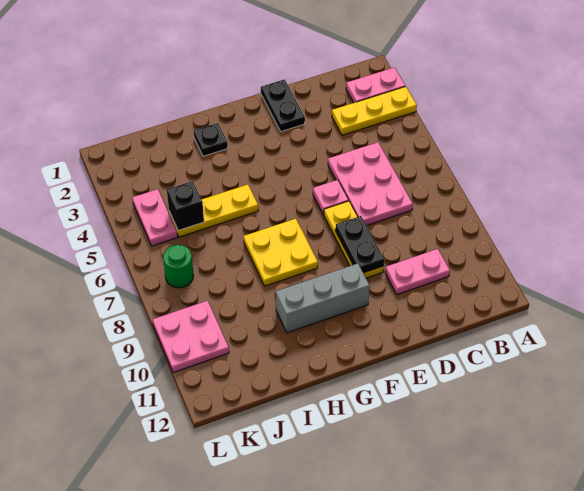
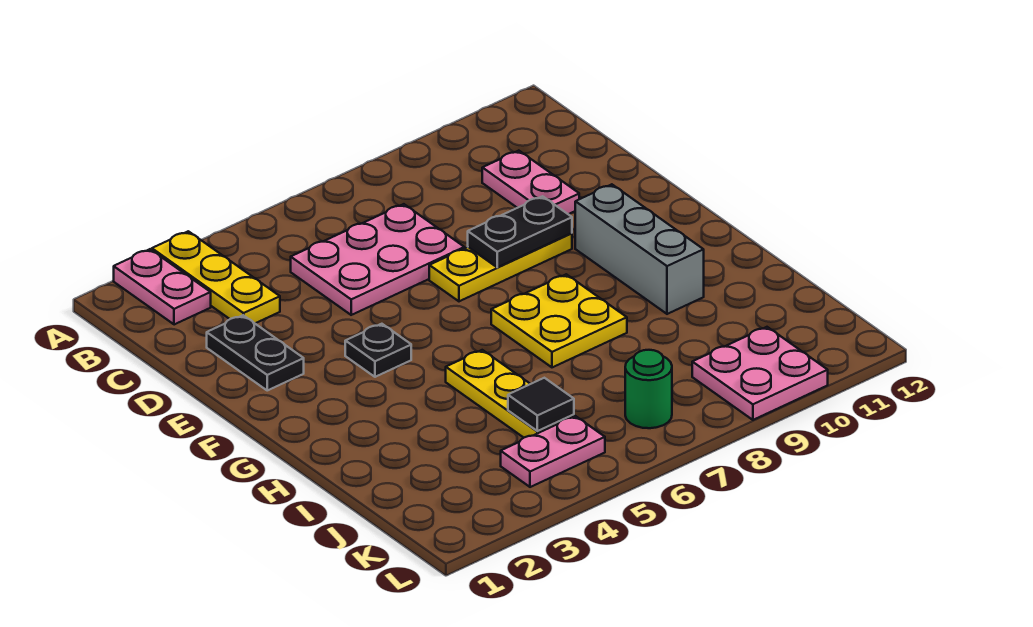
black plate E1:E2 level 1 -> black plate D2:E2 level 1
pink plate E6 level 1 -> none
black plate H2 level 1 -> black plate F4 level 1
black brick J5 level 2 -> black tile J5 level 2

